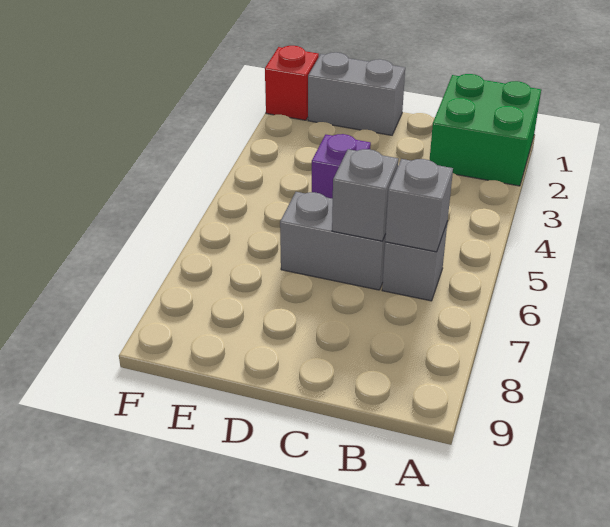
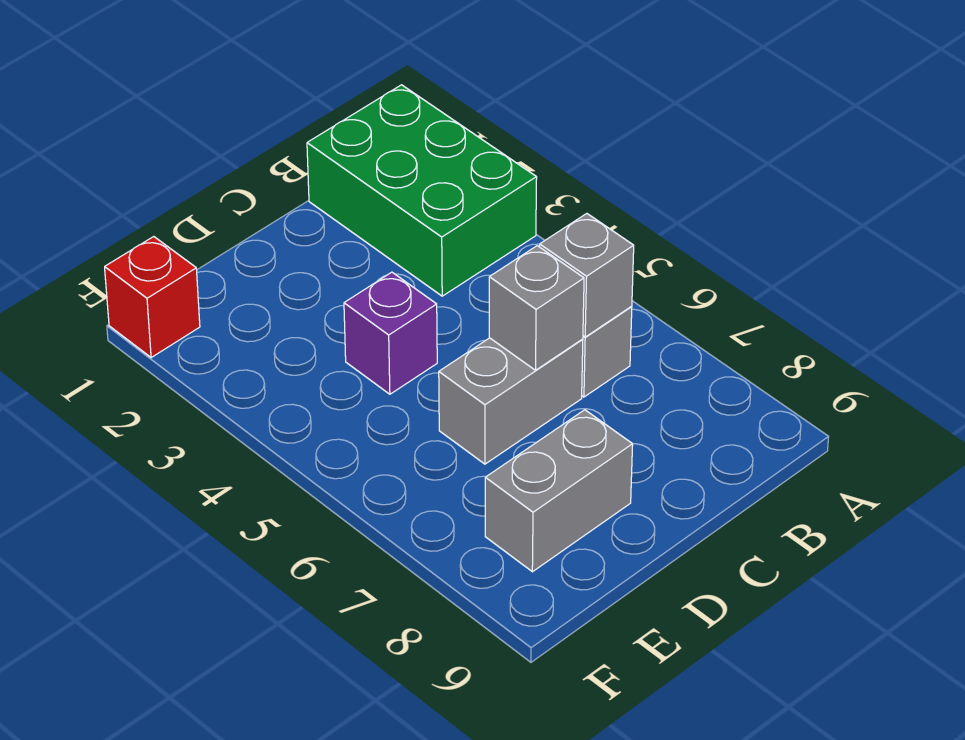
green brick A1:B2 level 1 -> green brick A1:B3 level 1
grey brick D1:E1 level 1 -> grey brick D8:E8 level 1

